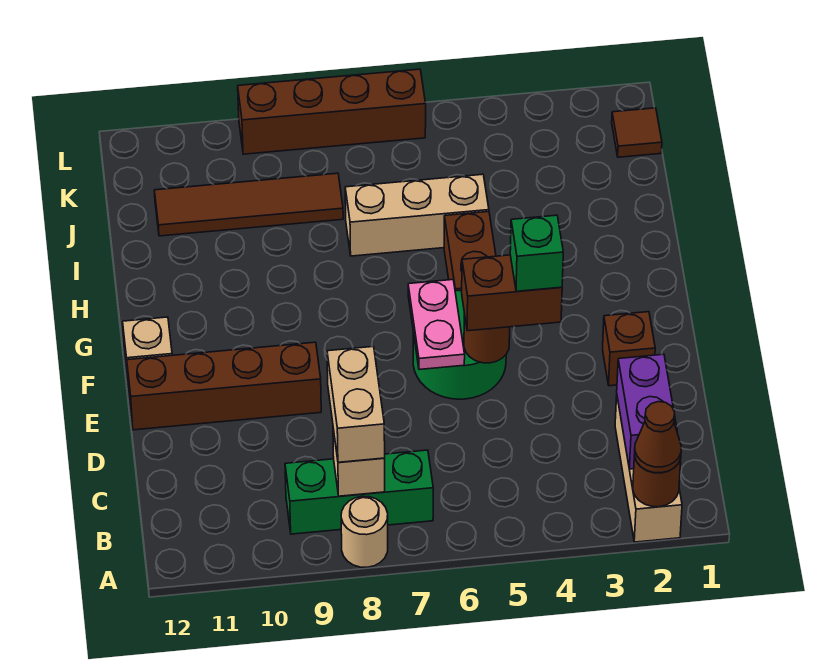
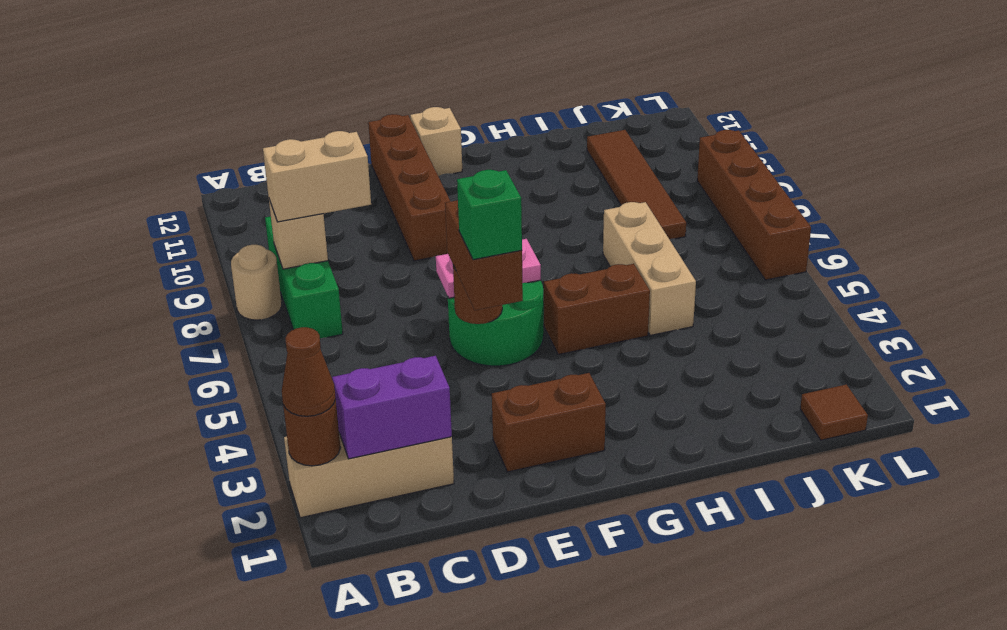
brown brick E2 level 1 -> brown brick E2:F2 level 1

